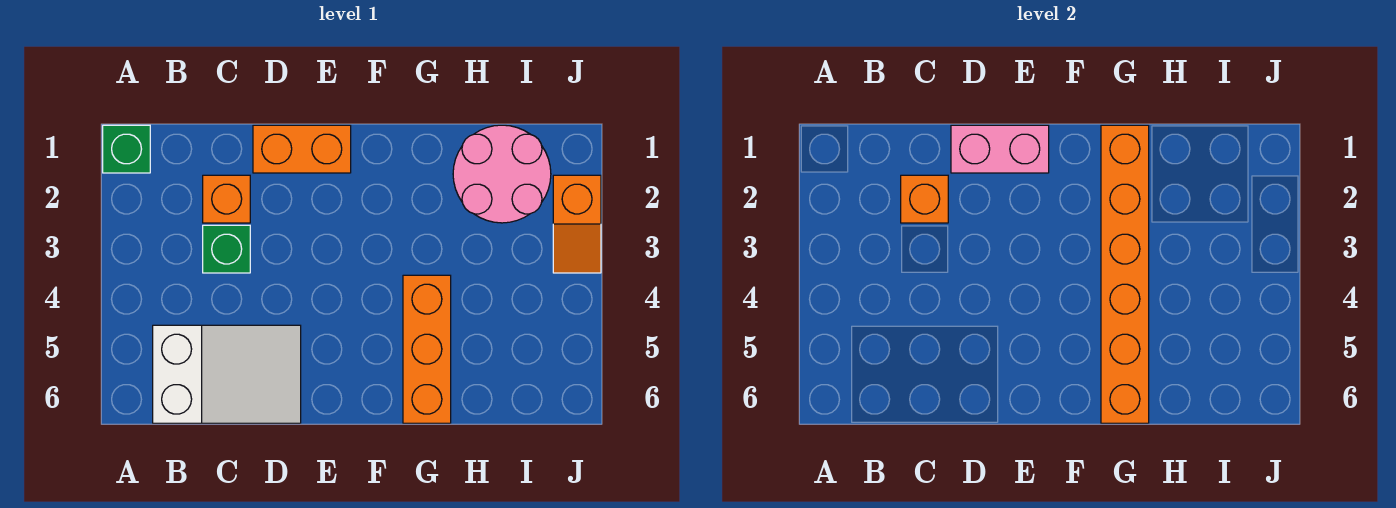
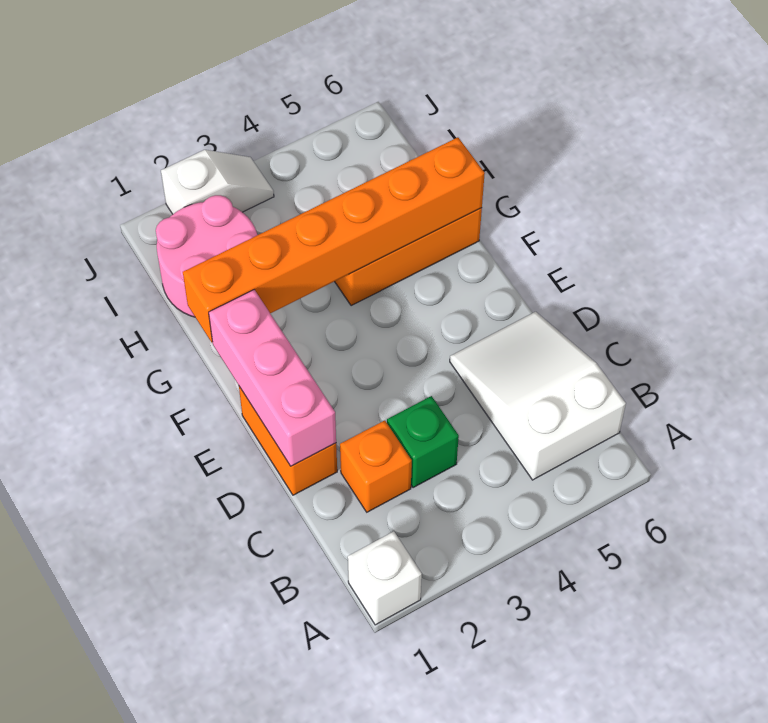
green brick A1 level 1 -> white brick A1 level 1
orange brick C2 level 2 -> none
pink brick D1:E1 level 2 -> pink brick D1:F1 level 2
orange slope J2:J3 level 1 top 2 -> white slope J2:J3 level 1 top 2

